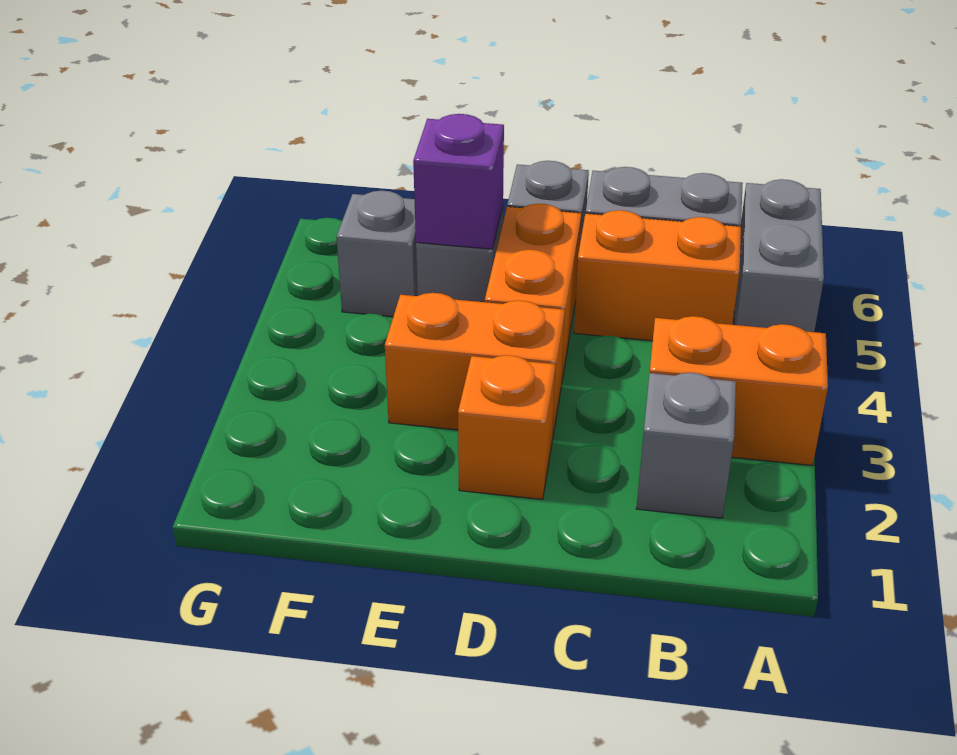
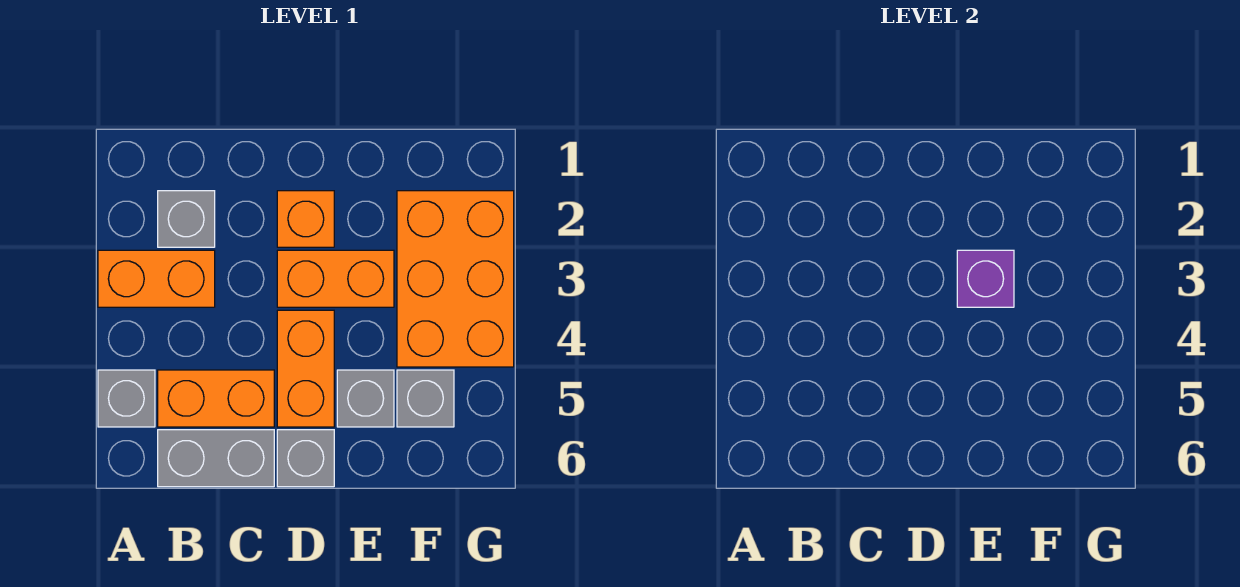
grey brick A5:A6 level 1 -> grey brick A5 level 1
purple brick E5 level 2 -> purple brick E3 level 2
none -> orange brick F2:G4 level 1

